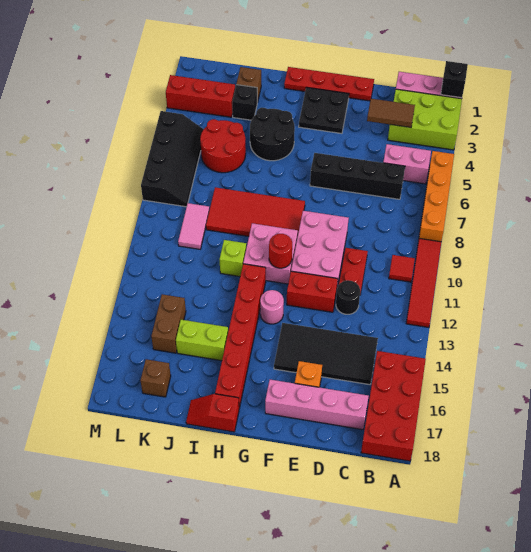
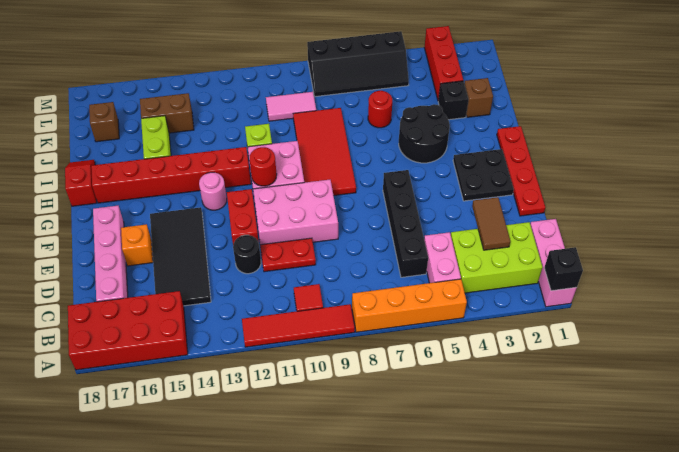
lime brick A2:C3 level 1 -> lime brick B2:C4 level 1
red round brick J5:K6 level 1 -> red round brick J6 level 1

